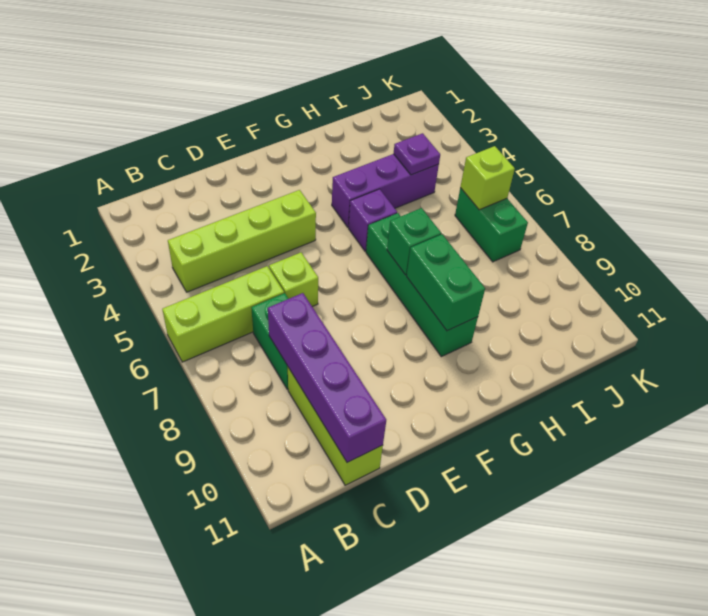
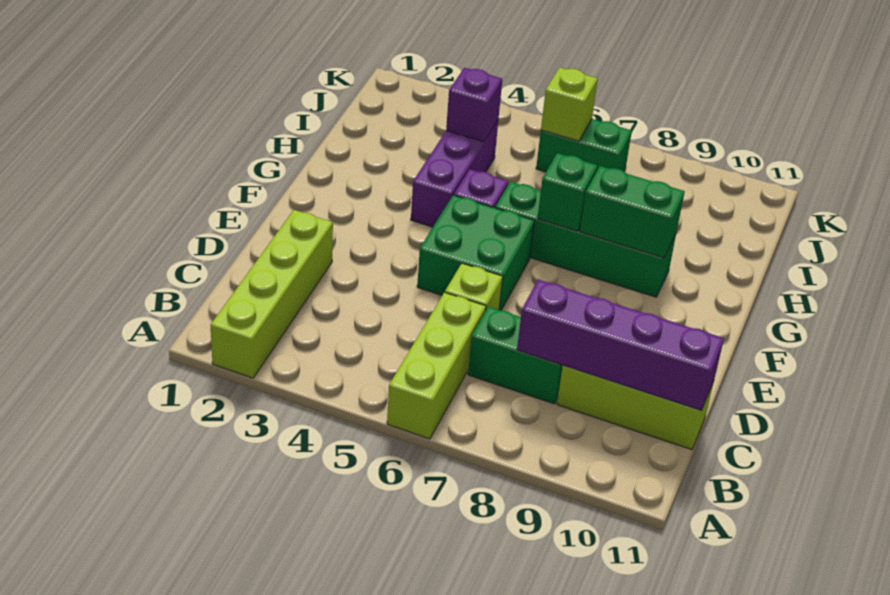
lime brick B4:E4 level 1 -> lime brick A2:D2 level 1
none -> green brick E5:F6 level 1
purple plate I4 level 2 -> purple brick I4 level 2

